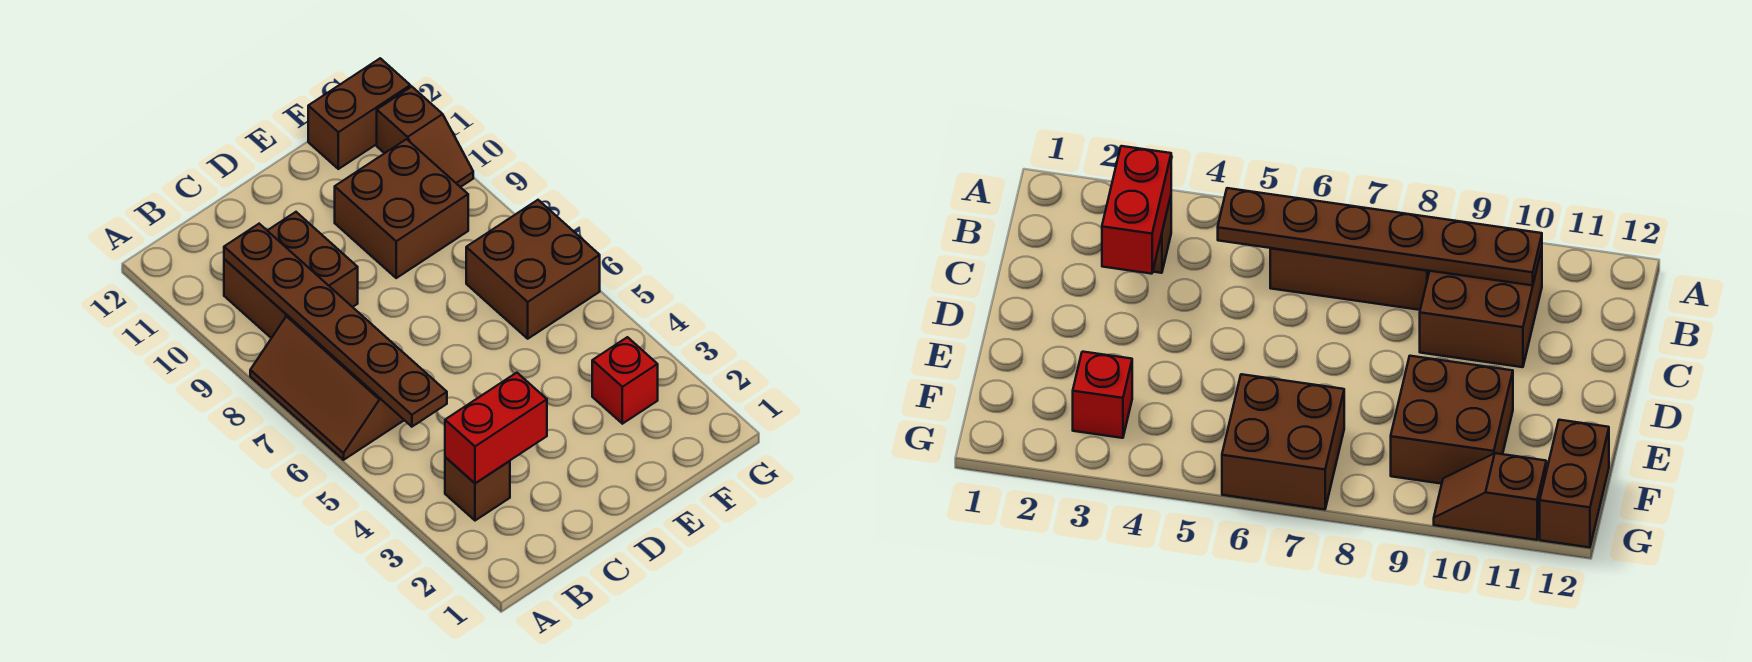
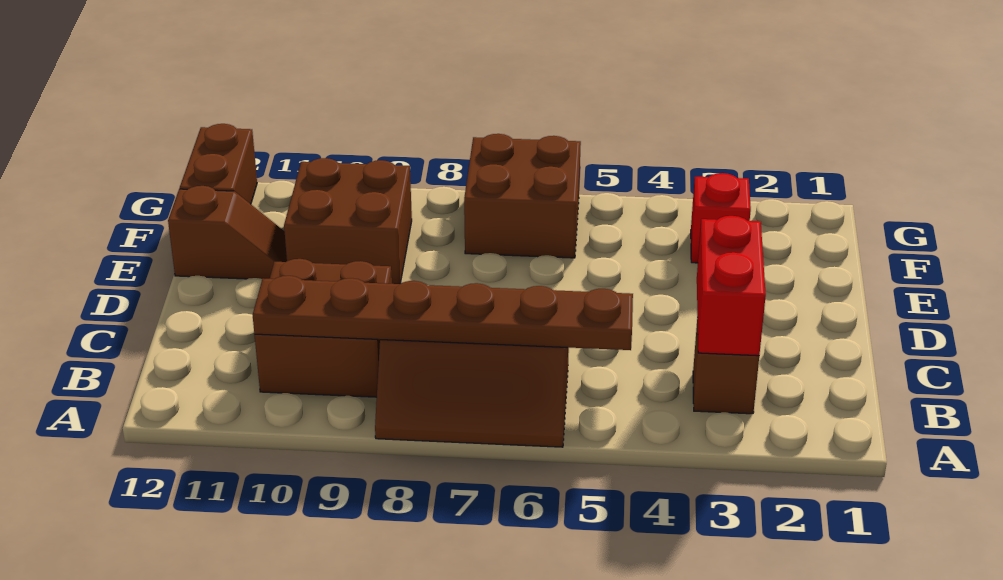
brown slope G10:G11 level 1 top 11 -> brown slope E11:E12 level 1 top 12

